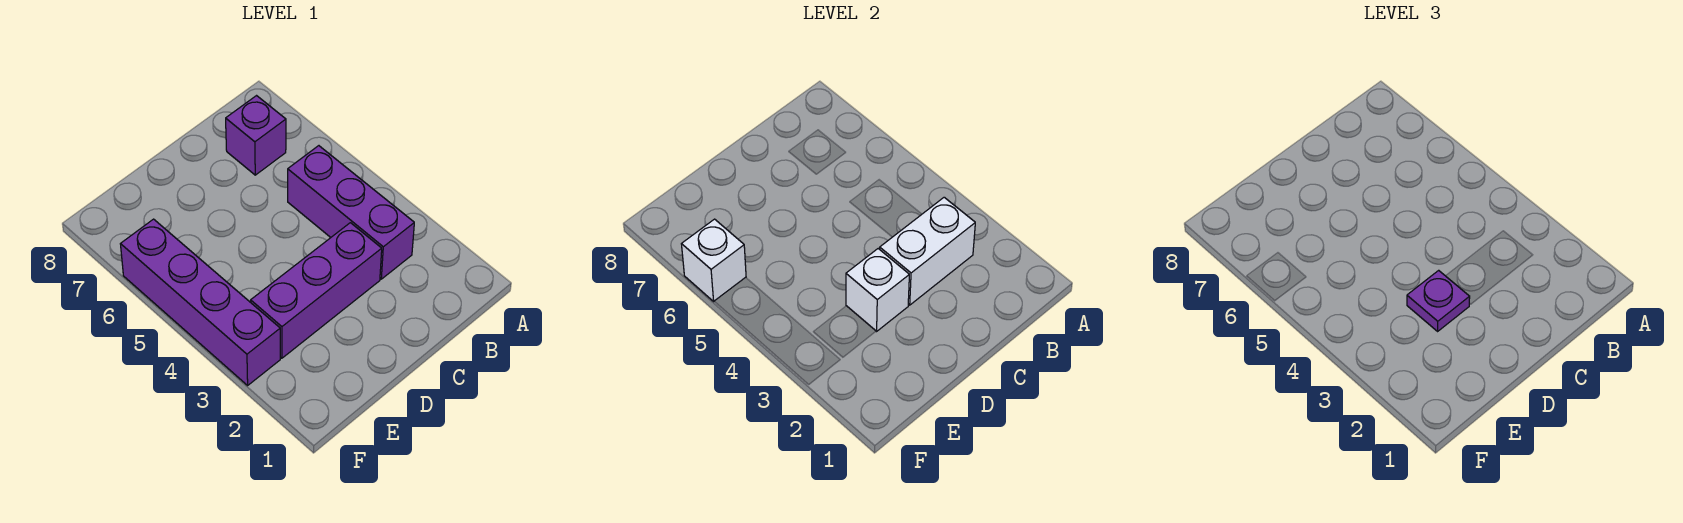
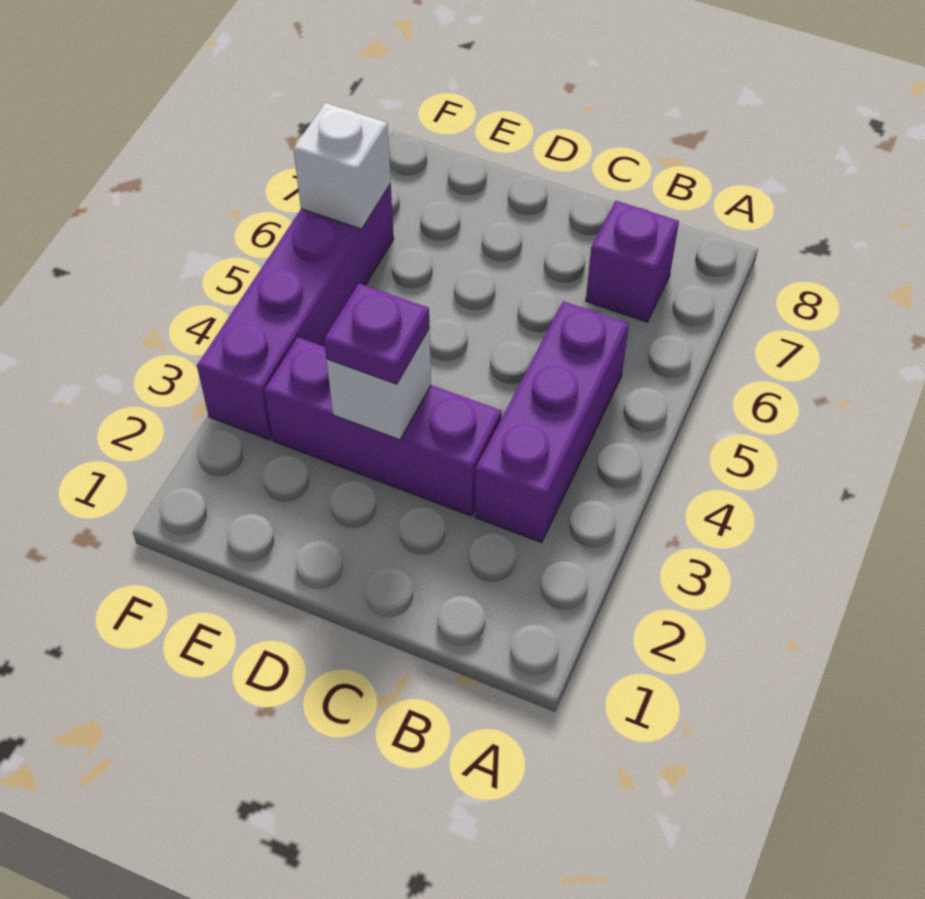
white brick B3:C3 level 2 -> none

